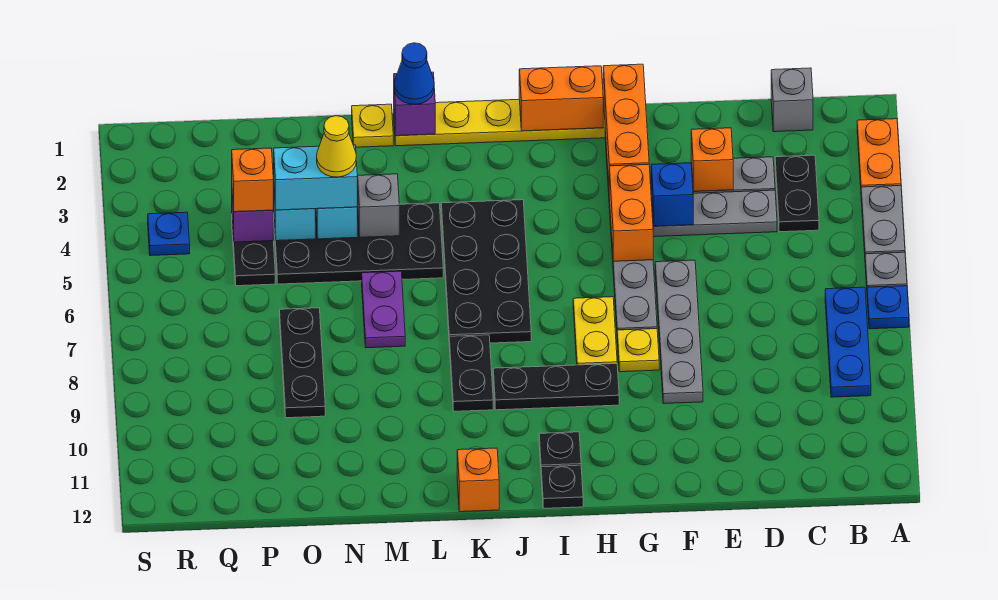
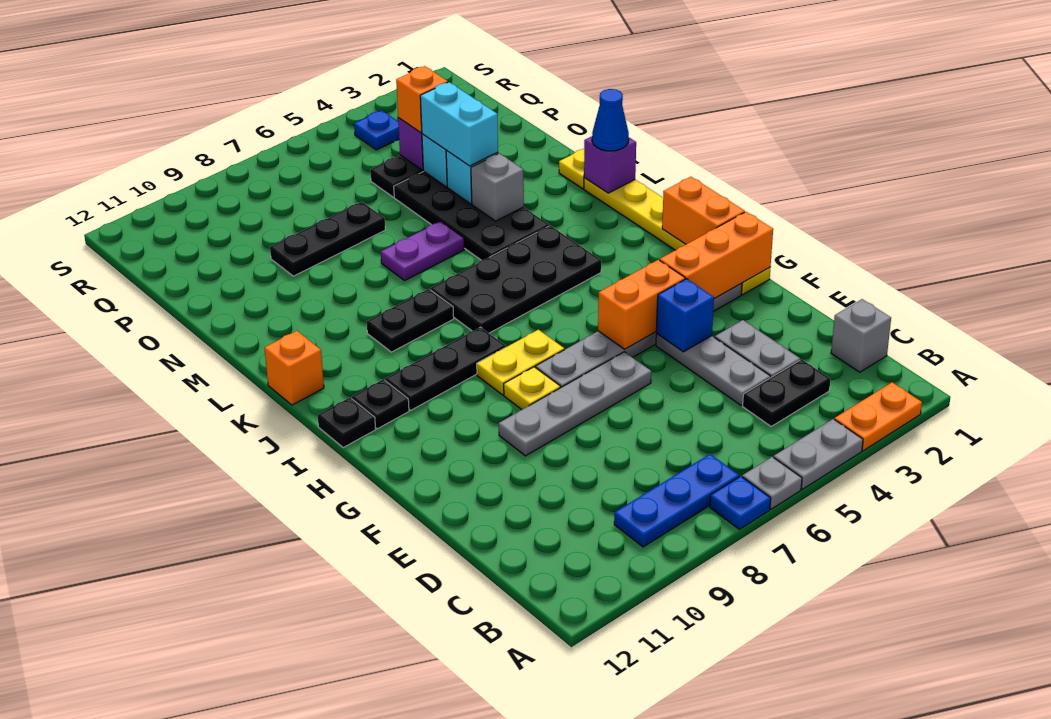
orange brick E3 level 2 -> none
black plate H9:J9 level 1 -> black plate I8:I10 level 1
yellow cone N4 level 4 -> none

